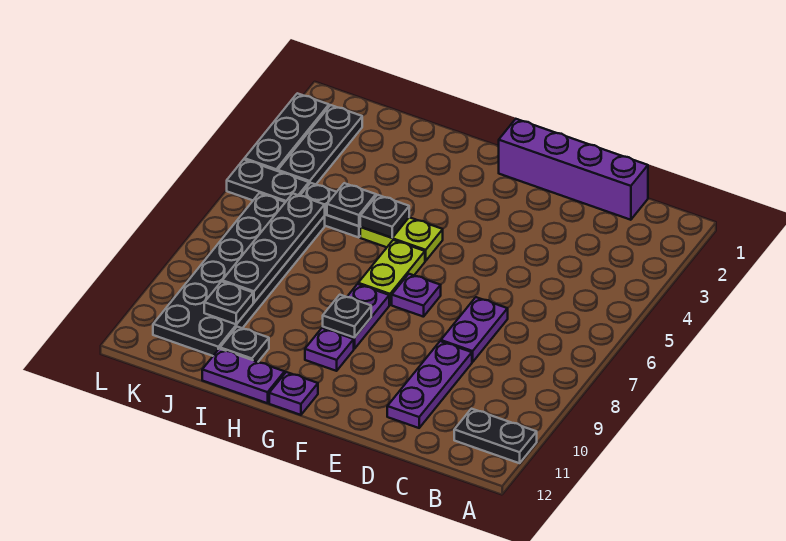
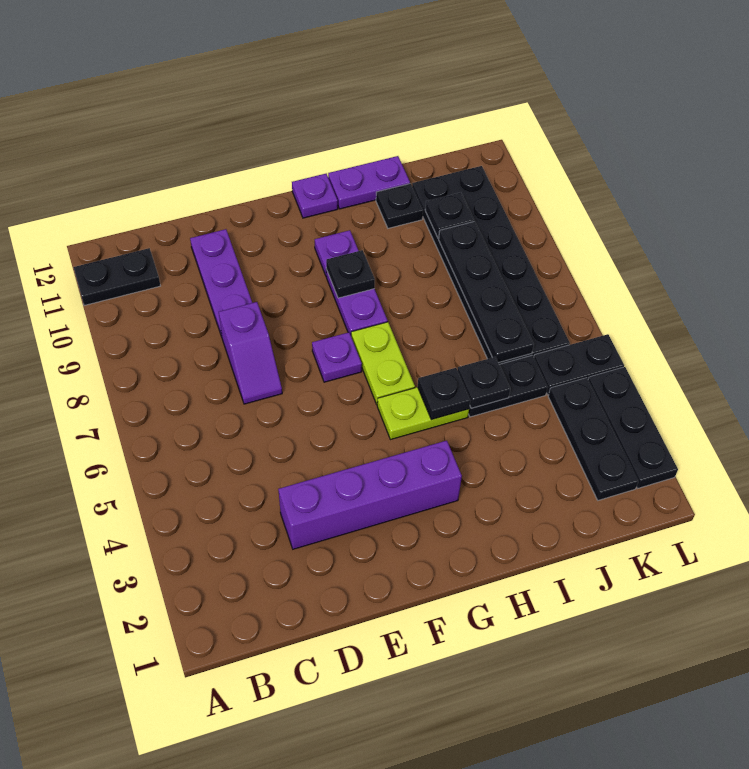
purple brick C1:F1 level 1 -> purple brick D3:G3 level 1
purple plate D7:D8 level 1 -> purple slope D7:D8 level 1 top 8

